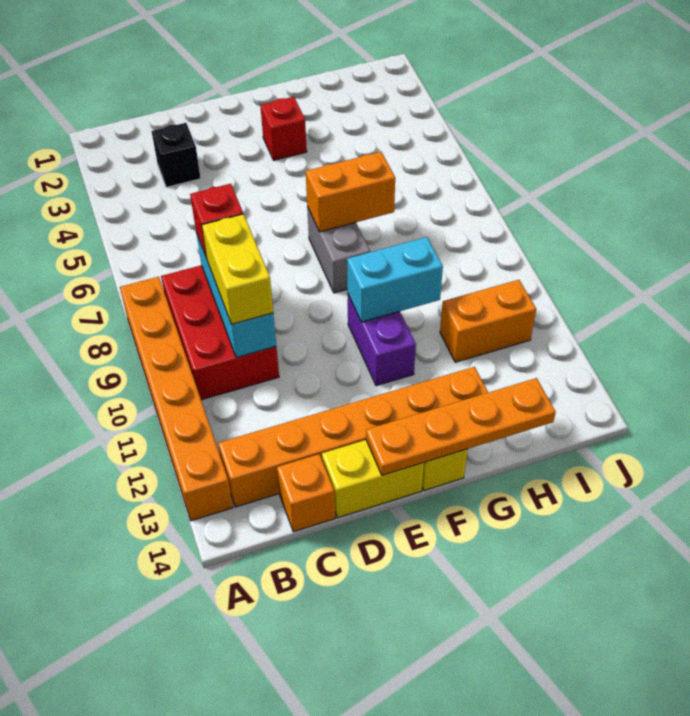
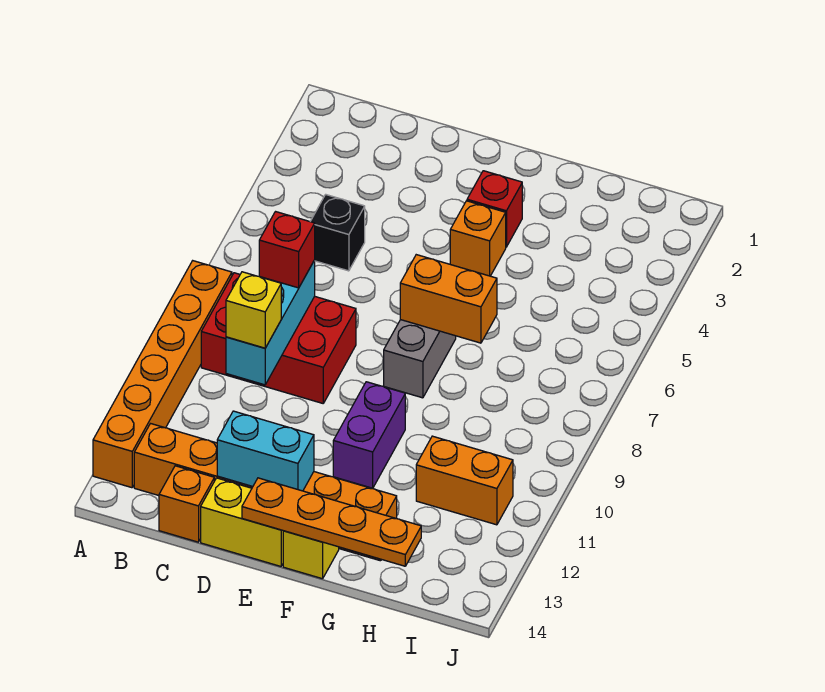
red brick B8:C10 level 1 -> red brick B8:D9 level 1
black brick C3 level 1 -> black brick C5 level 1
yellow brick C9:C10 level 3 -> yellow brick C10 level 3
none -> orange brick F4 level 1
cyan brick F10:G10 level 2 -> cyan brick D13:E13 level 2

